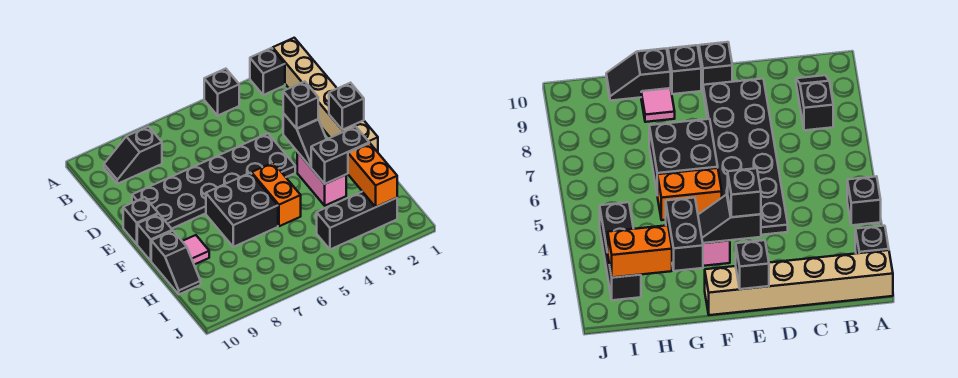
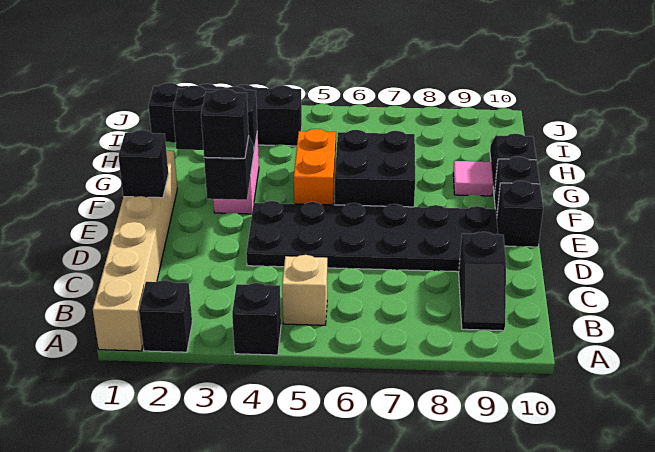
none -> tan brick B5 level 1
black slope B8:B9 level 1 top 8 -> black slope B9:C9 level 1 top C
orange brick H2:I2 level 2 -> none
black brick I2:I4 level 1 -> black brick I1:I4 level 1

